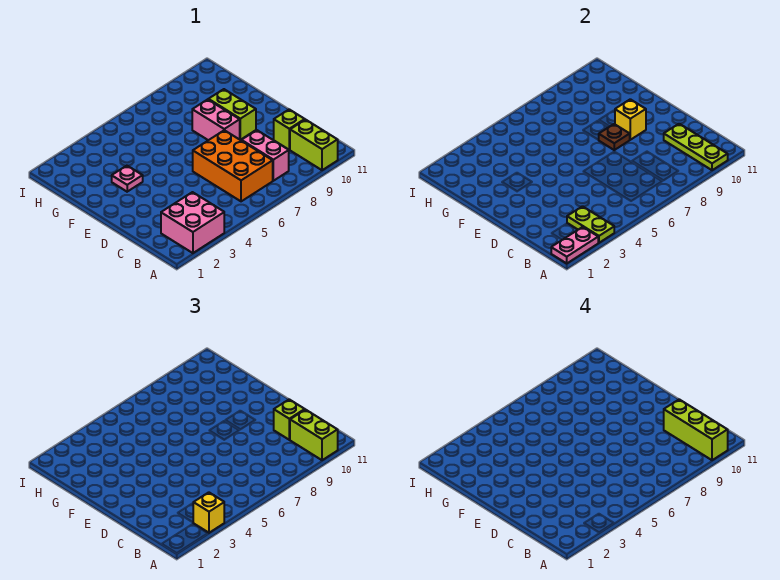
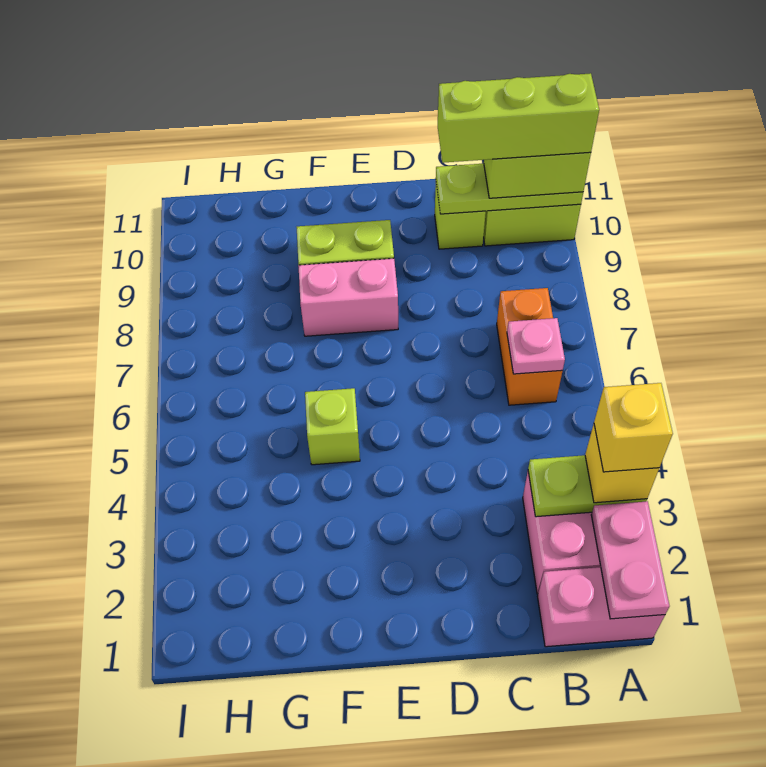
orange brick B6:D7 level 1 -> orange brick B6:B7 level 1
pink brick B8:C8 level 1 -> pink brick A1:B1 level 1
lime brick C10 level 3 -> lime brick F5 level 1
brown plate E8 level 2 -> none
yellow brick E9 level 2 -> yellow brick A3 level 4
pink plate F3 level 1 -> pink plate B6 level 2

